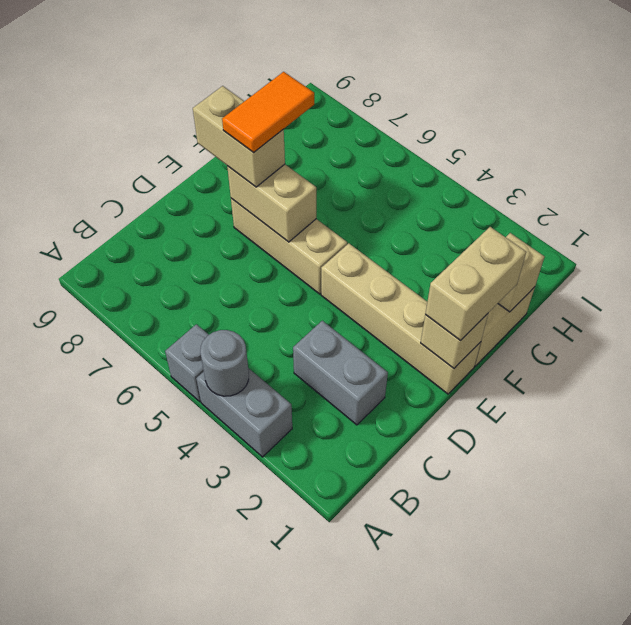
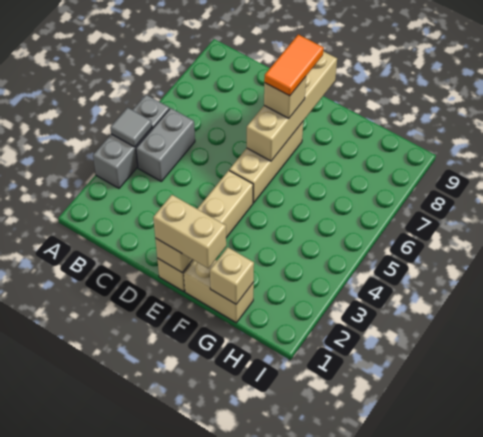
grey round brick A4 level 2 -> grey tile A4 level 2
grey brick C2:C3 level 1 -> grey brick B4:B5 level 1
tan brick E6:E7 level 2 -> tan brick E6:E9 level 2
tan brick E7:E8 level 3 -> tan brick E7 level 3
orange tile E7:F7 level 4 -> orange tile E7:E8 level 4

